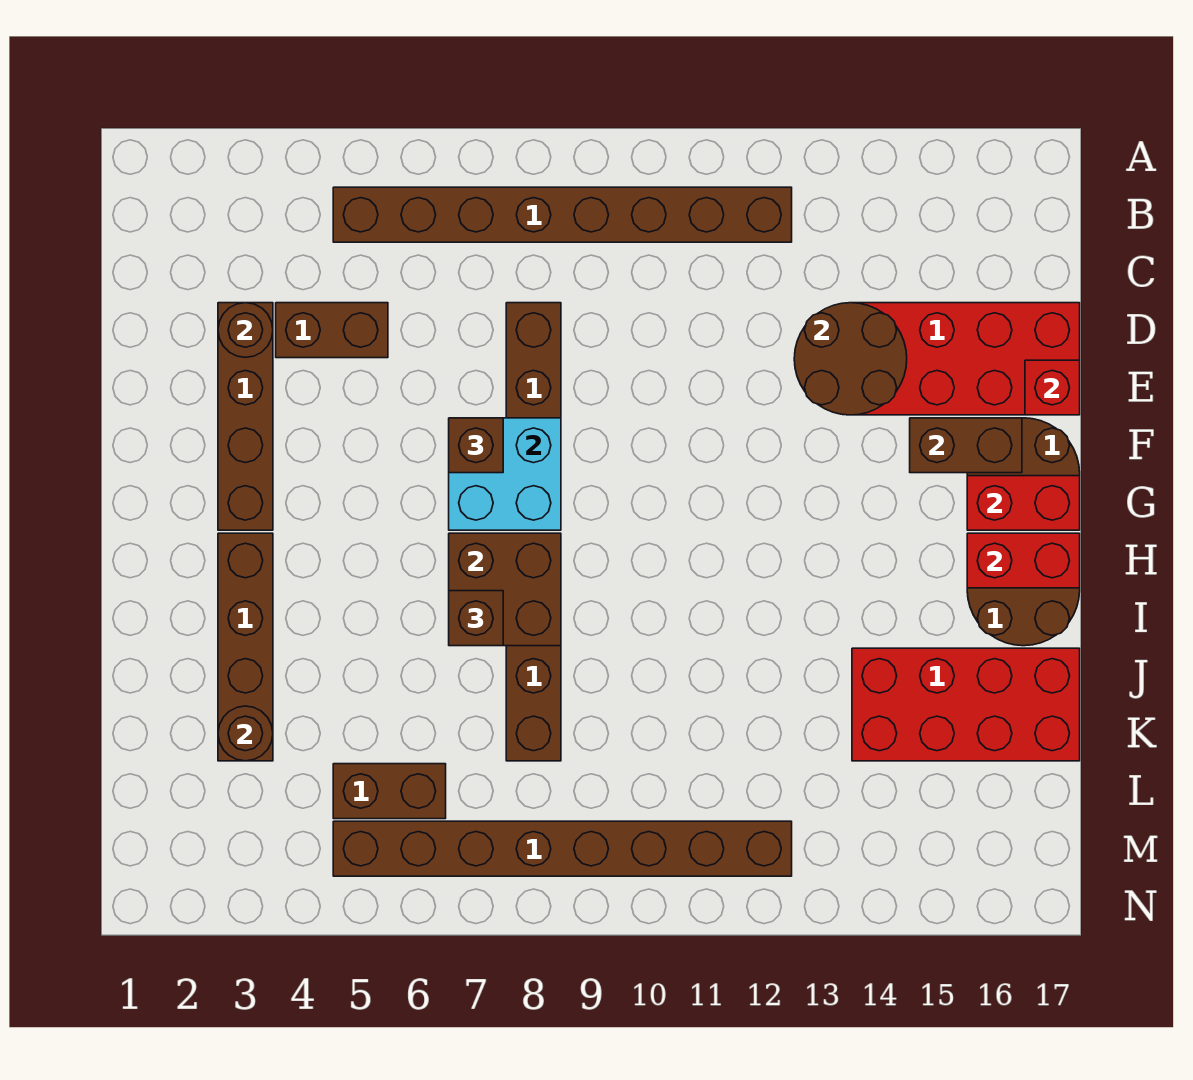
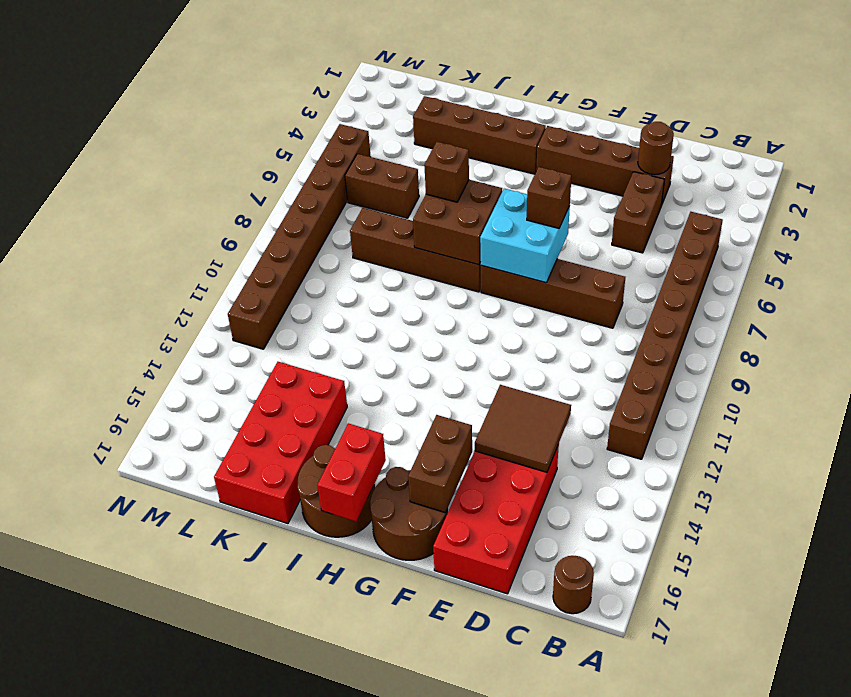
brown round brick D13:E14 level 2 -> brown tile D13:E14 level 2
red brick E17 level 2 -> none
red brick G16:G17 level 2 -> none
brown round brick K3 level 2 -> brown round brick B17 level 1
brown brick L5:L6 level 1 -> brown brick K6:L6 level 1

